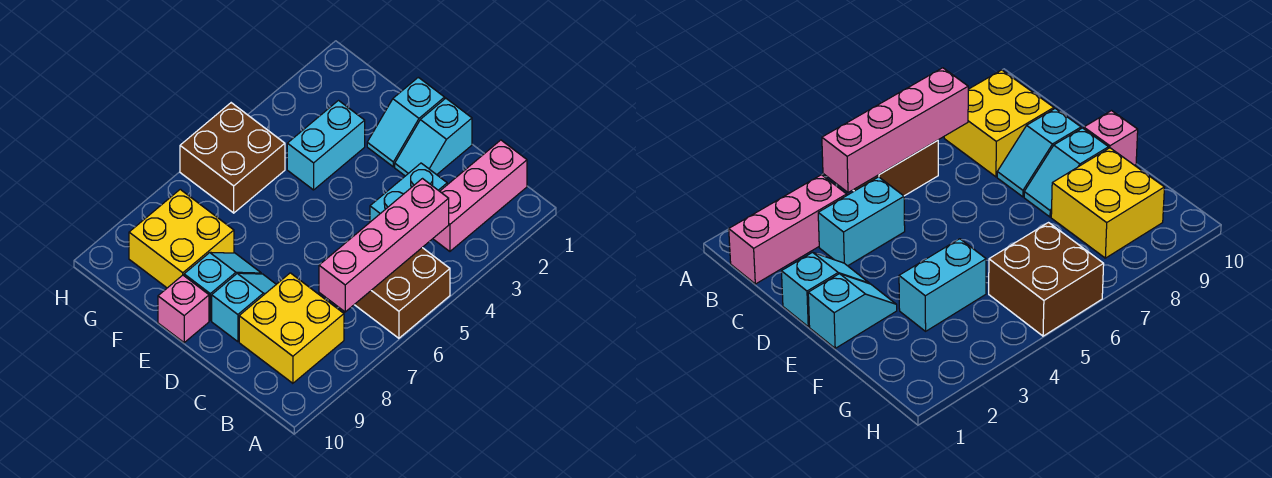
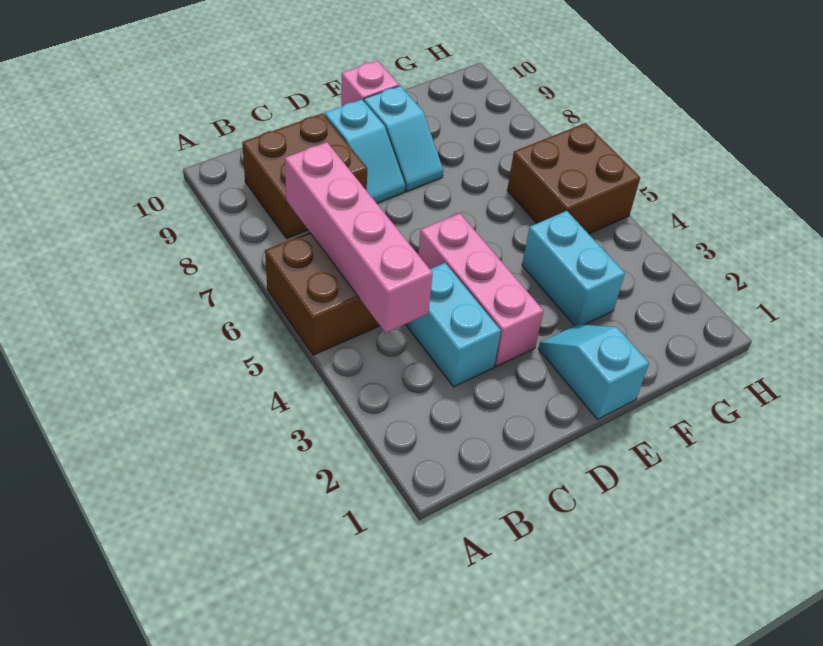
pink brick B1:B3 level 1 -> pink brick D3:D5 level 1
yellow brick B8:C9 level 1 -> brown brick B8:C9 level 1
cyan slope D1:D2 level 1 top 1 -> none
yellow brick F8:G9 level 1 -> none

